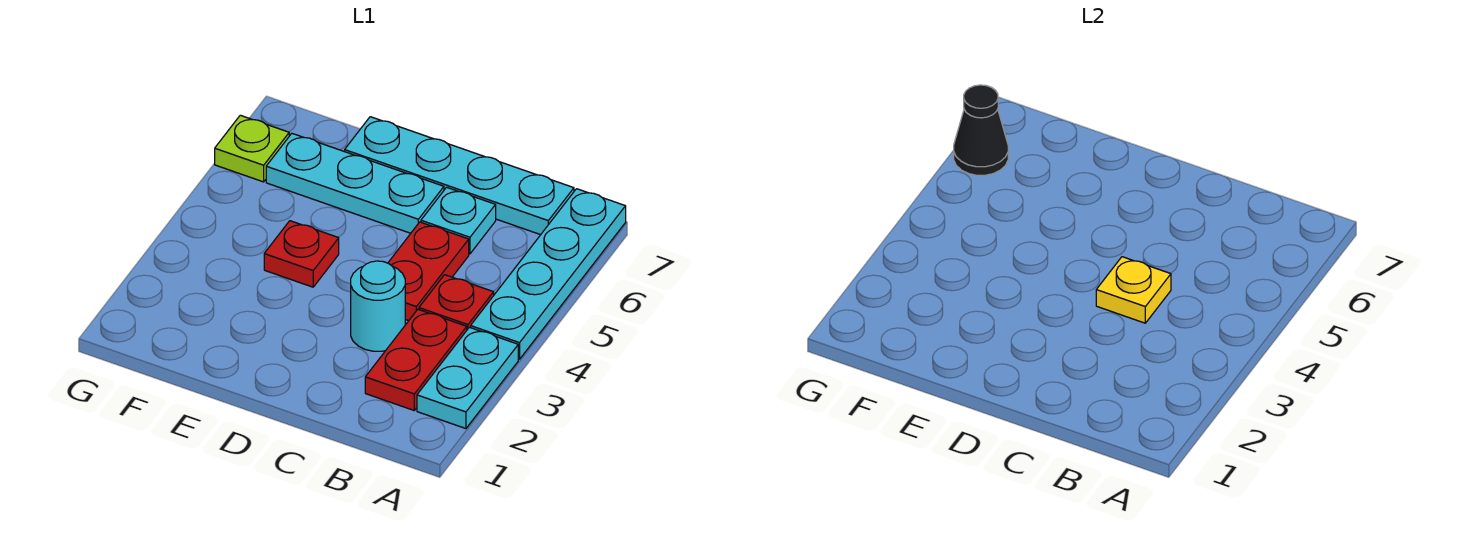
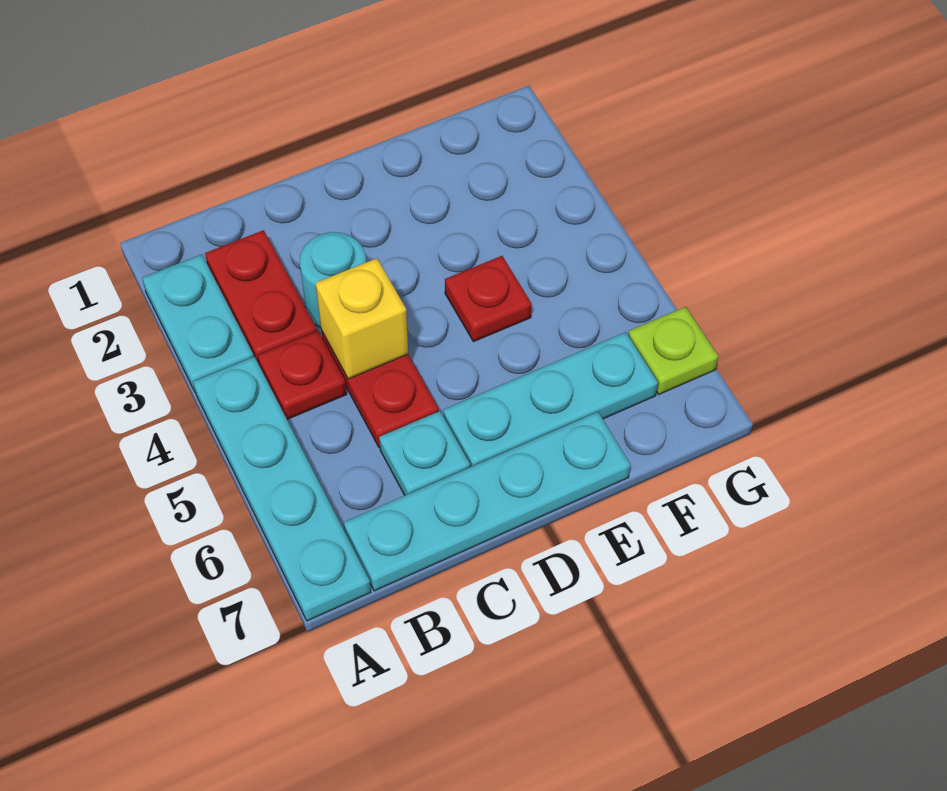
yellow plate C4 level 2 -> yellow brick C4 level 2
black cone G6 level 2 -> none

